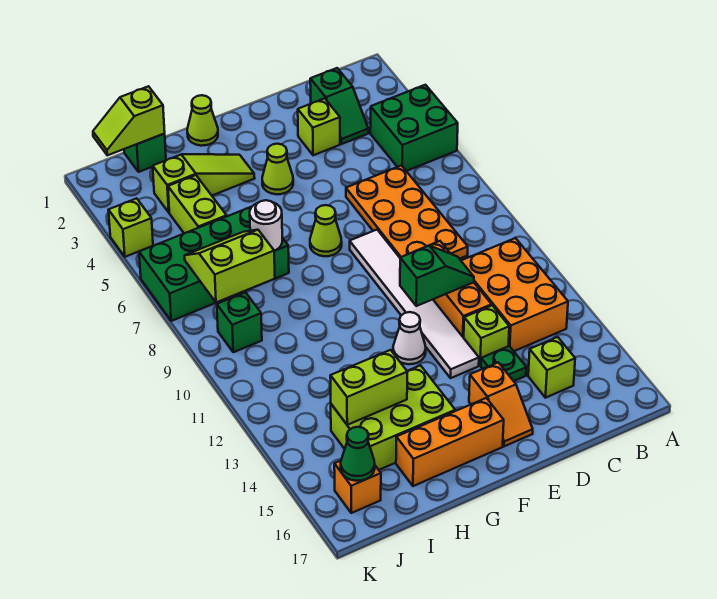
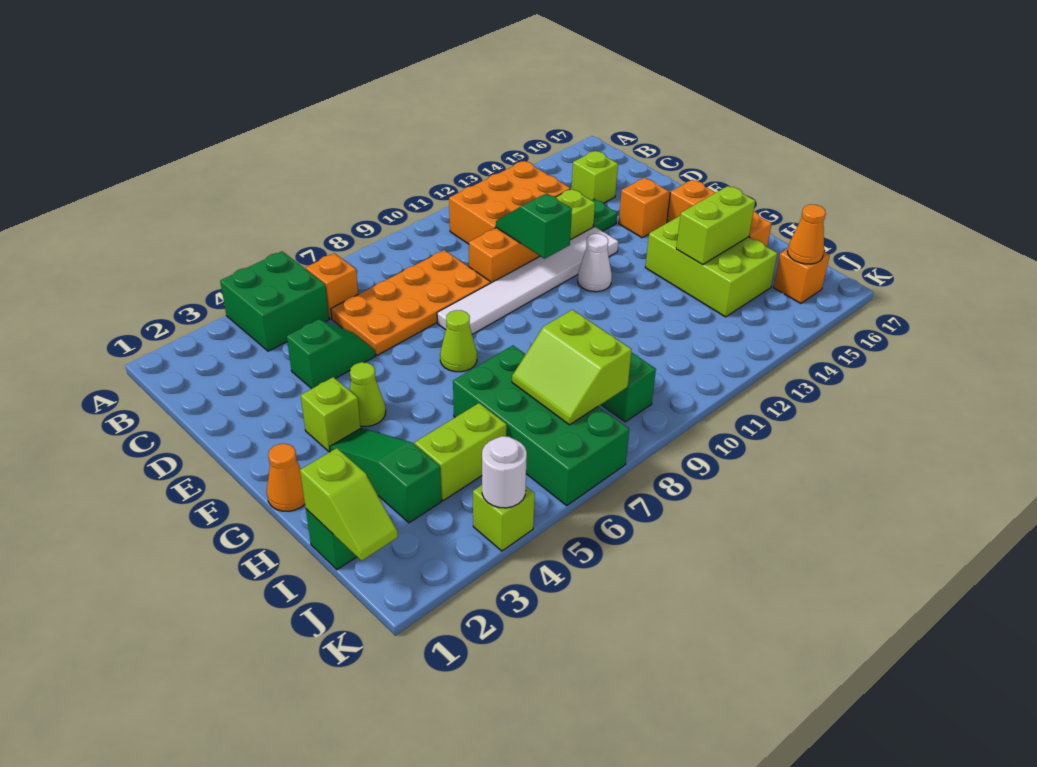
none -> orange brick B6 level 1
green slope C2:C3 level 1 top 2 -> green slope D4:D5 level 1 top 4
lime brick D3 level 1 -> lime brick F3 level 1
lime cone G1 level 1 -> orange cone G1 level 1
lime slope G3:I3 level 1 top I -> green slope G3:I3 level 1 top I
white round brick H7 level 2 -> white round brick K4 level 2
lime brick H14:I14 level 2 -> lime brick H14:H15 level 2
green cone J16 level 2 -> orange cone J16 level 2

